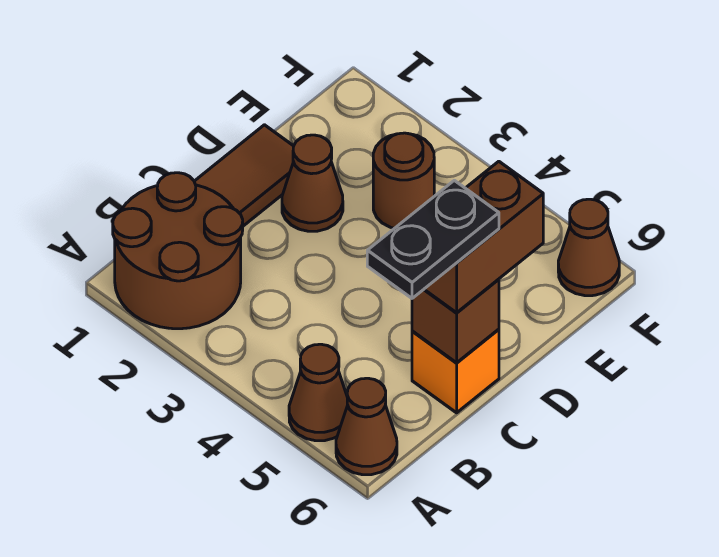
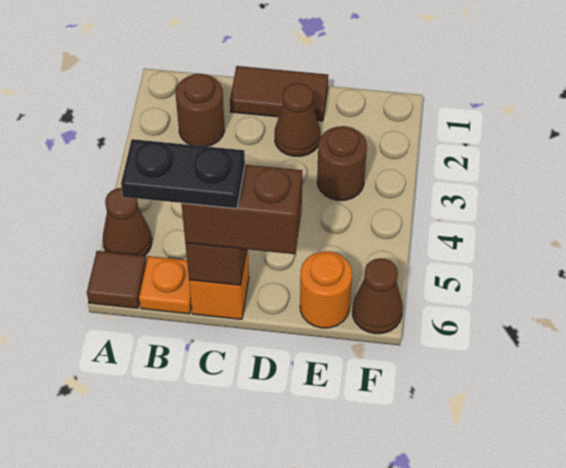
brown round brick A1:B2 level 1 -> brown round brick B2 level 1
brown cone A6 level 1 -> brown tile A6 level 1
none -> orange plate B6 level 1
none -> orange round brick E6 level 1

